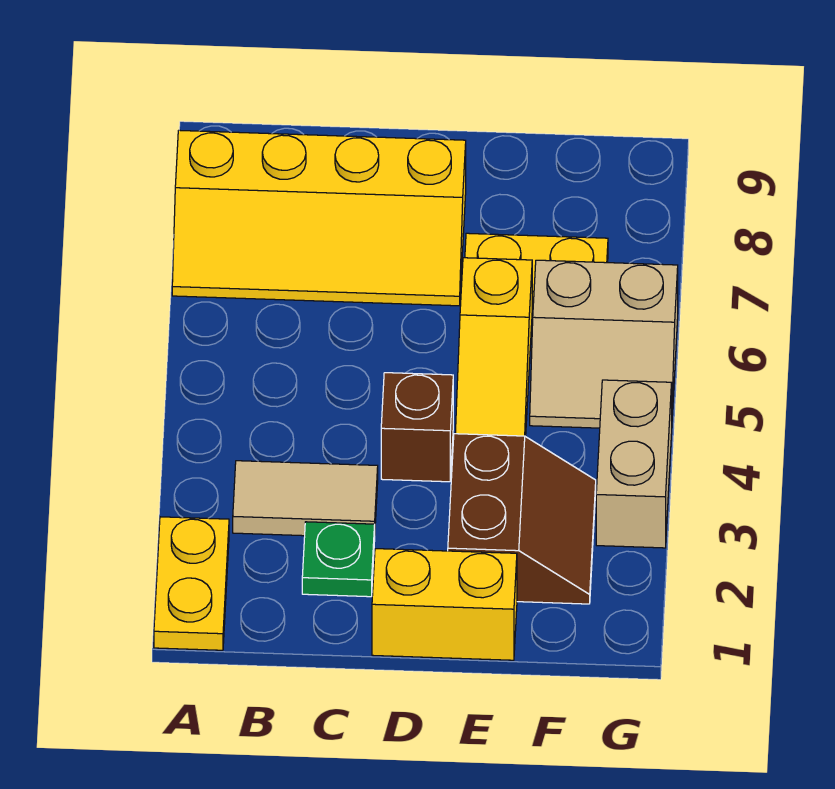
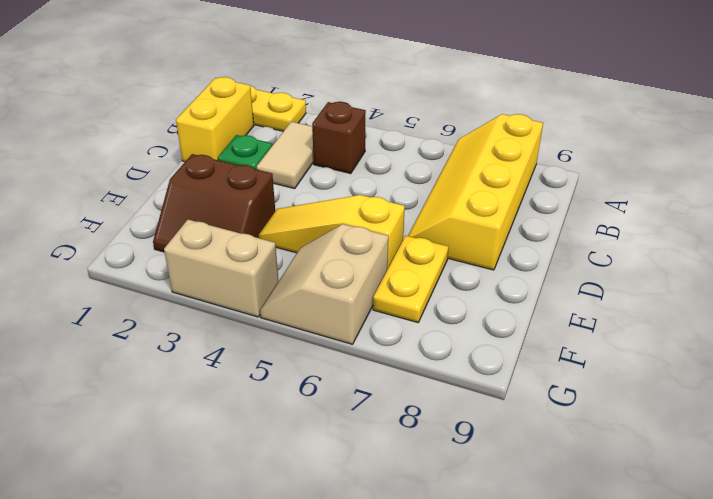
yellow brick D1:E1 level 1 -> yellow brick B1:C1 level 1
brown brick D4 level 1 -> brown brick B4 level 1

